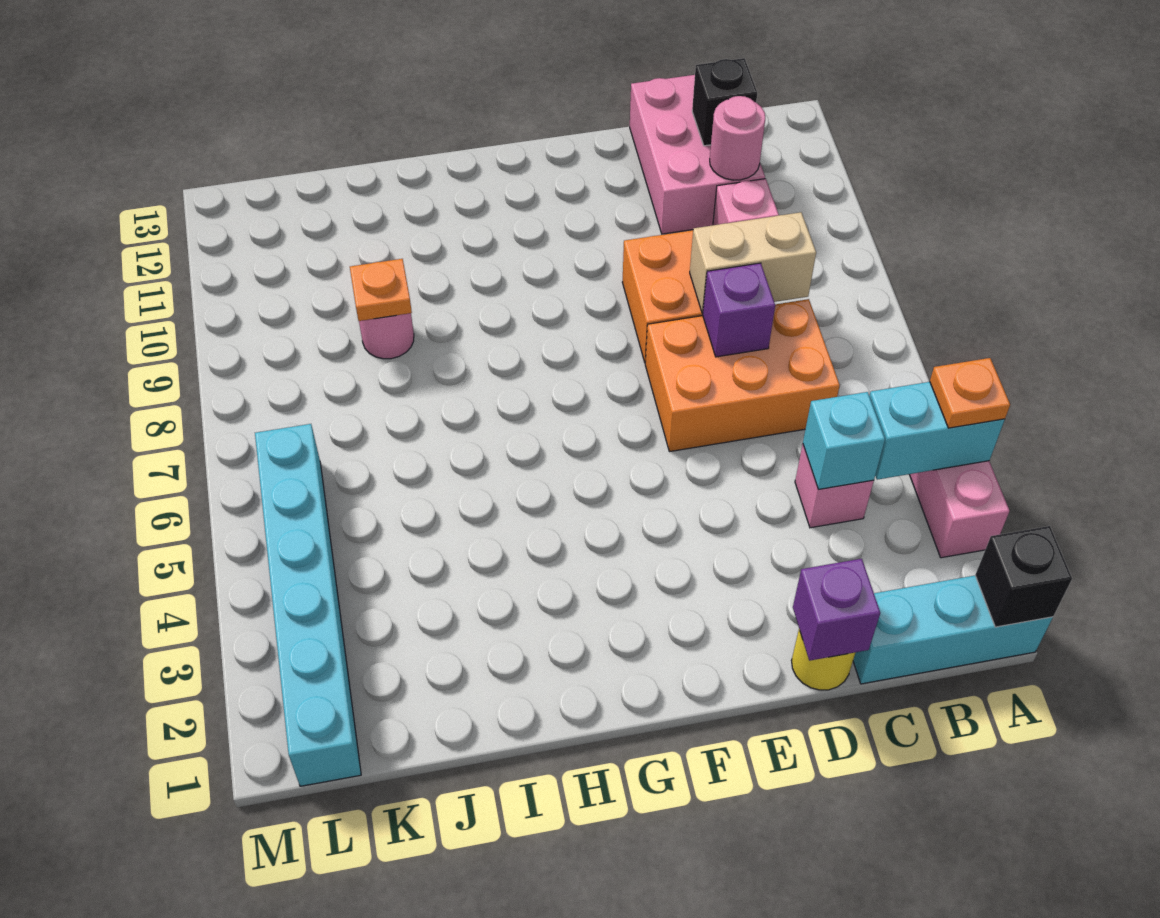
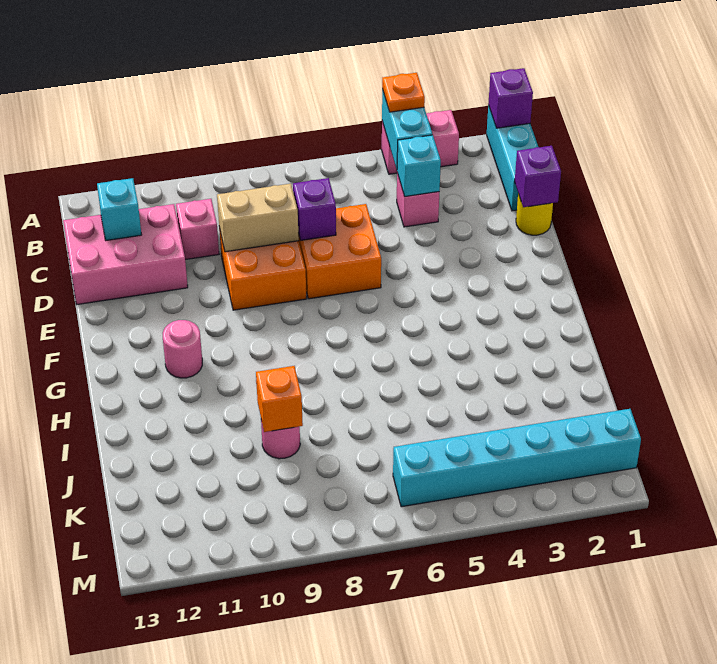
black brick A1 level 2 -> purple brick A1 level 2
orange brick C6:E7 level 1 -> orange brick D6:E7 level 1
tan brick C8:D8 level 2 -> tan brick D8:D9 level 2
pink round brick C11 level 2 -> pink round brick G11 level 1
black brick C12 level 2 -> cyan brick C12 level 2
orange plate J9 level 2 -> orange brick J9 level 2

